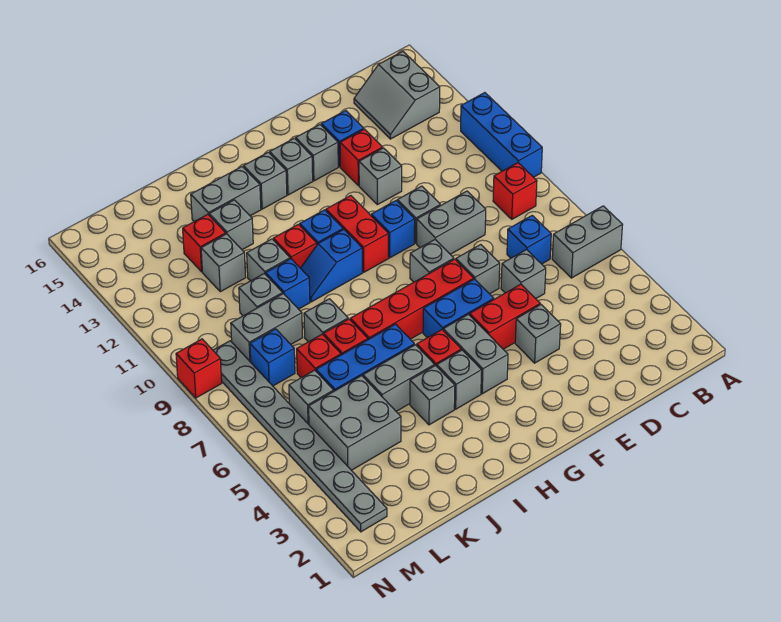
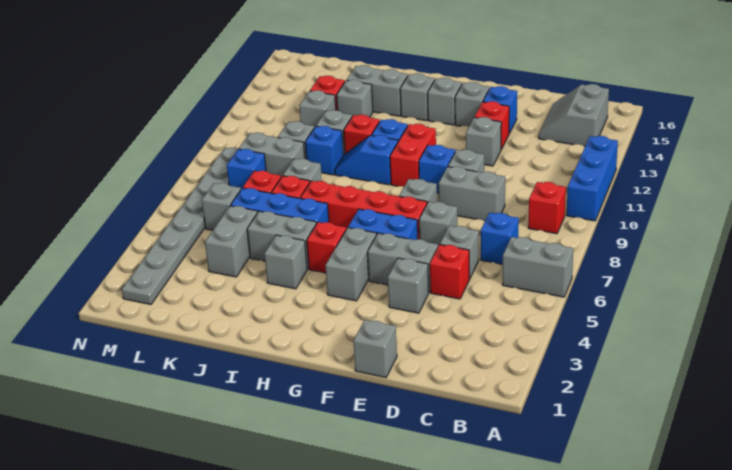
red brick E5:F5 level 1 -> grey brick E5:F5 level 1
grey brick H4 level 1 -> grey brick E1 level 1
grey brick K4:L5 level 1 -> grey brick K4:K5 level 1
red brick N9 level 1 -> red brick D5 level 1

